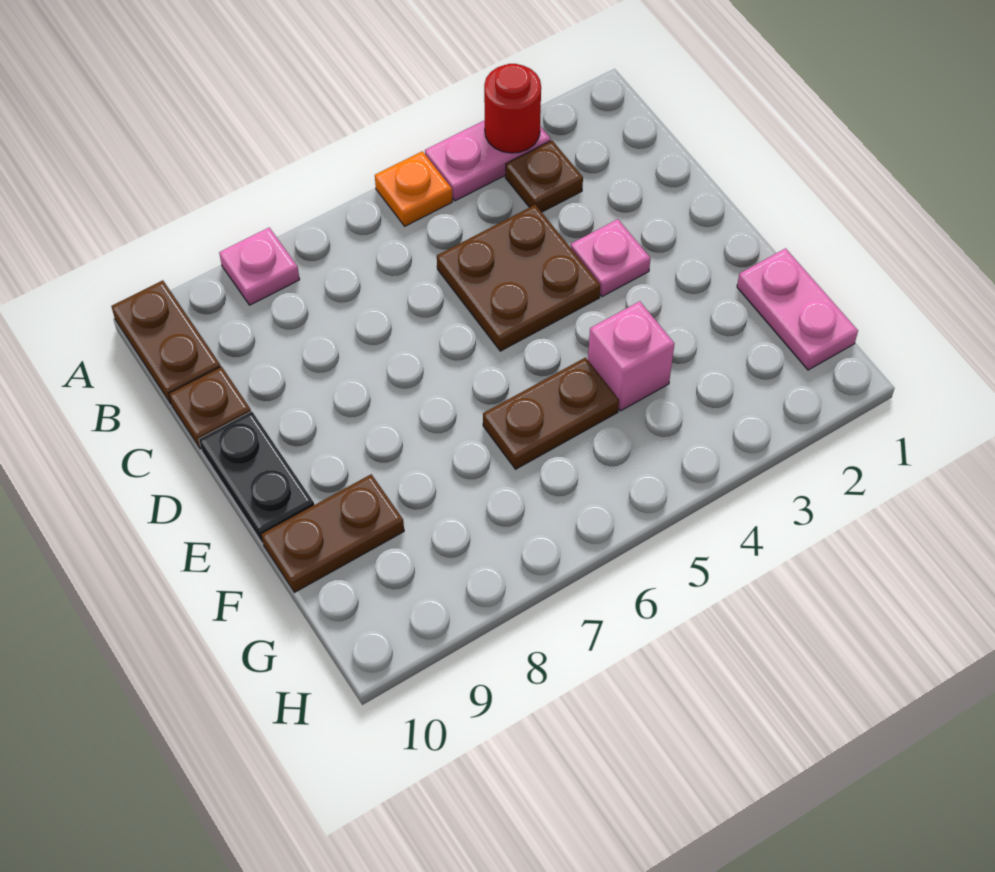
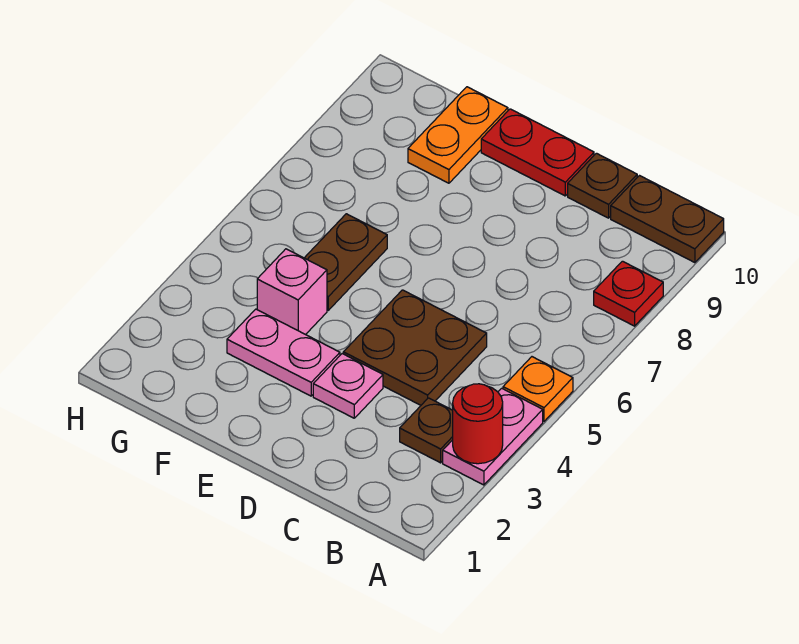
pink plate A8 level 1 -> red plate A8 level 1
black plate D10:E10 level 1 -> red plate D10:E10 level 1
pink plate F1:G1 level 1 -> pink plate E3:F3 level 1
brown plate F9:F10 level 1 -> orange plate F9:F10 level 1

